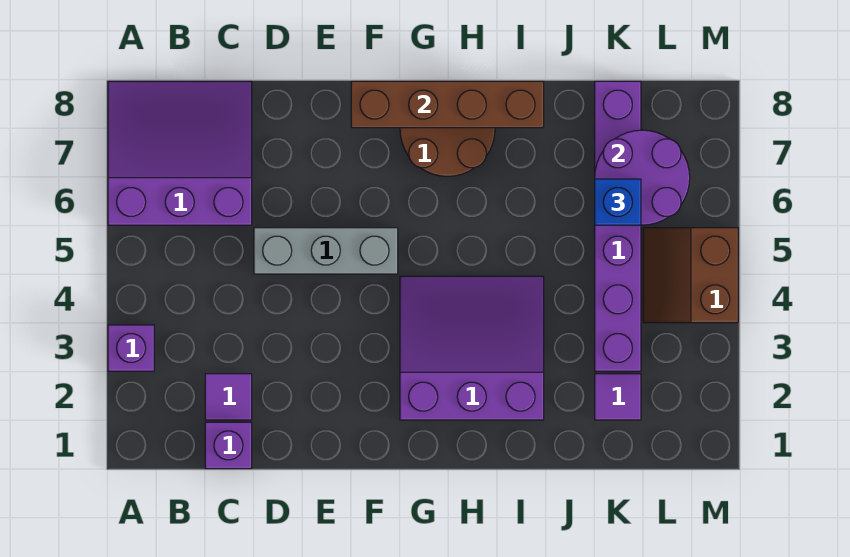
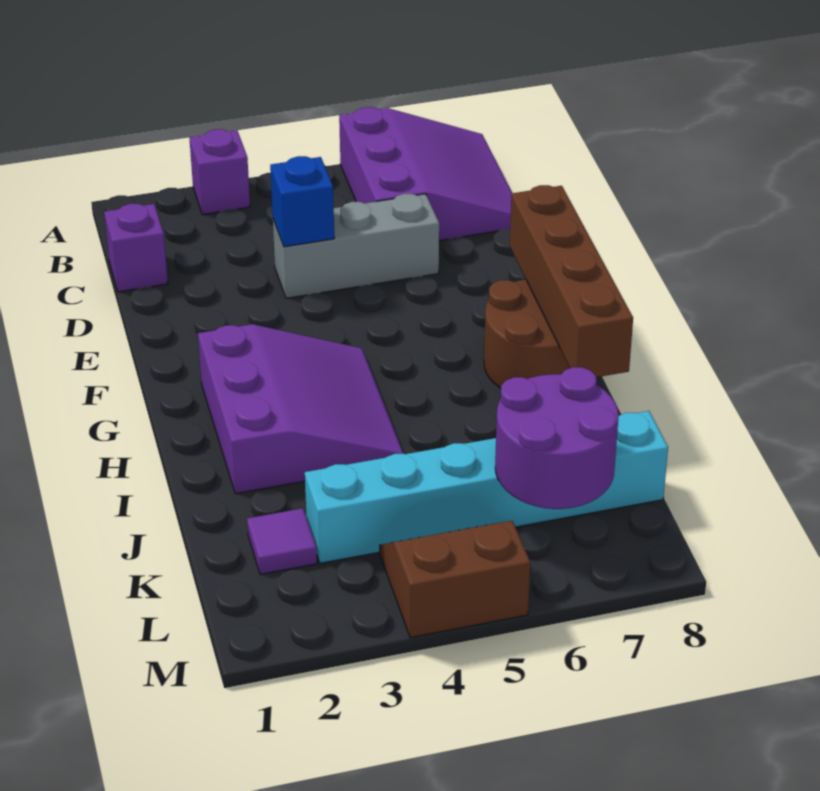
purple tile C2 level 1 -> none
grey brick D5:F5 level 1 -> grey brick D4:D6 level 1
purple brick K3:K8 level 1 -> cyan brick K3:K8 level 1
blue brick K6 level 3 -> blue brick D4 level 2

